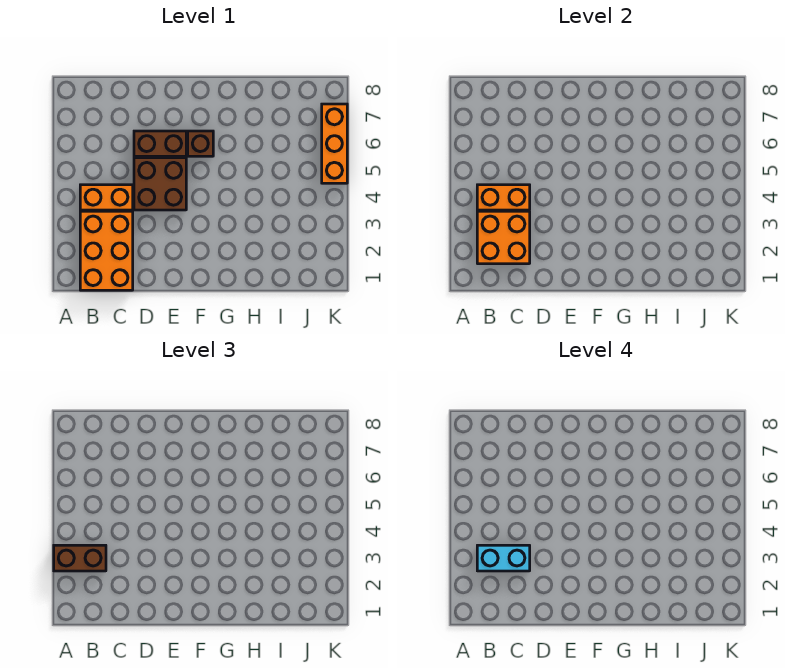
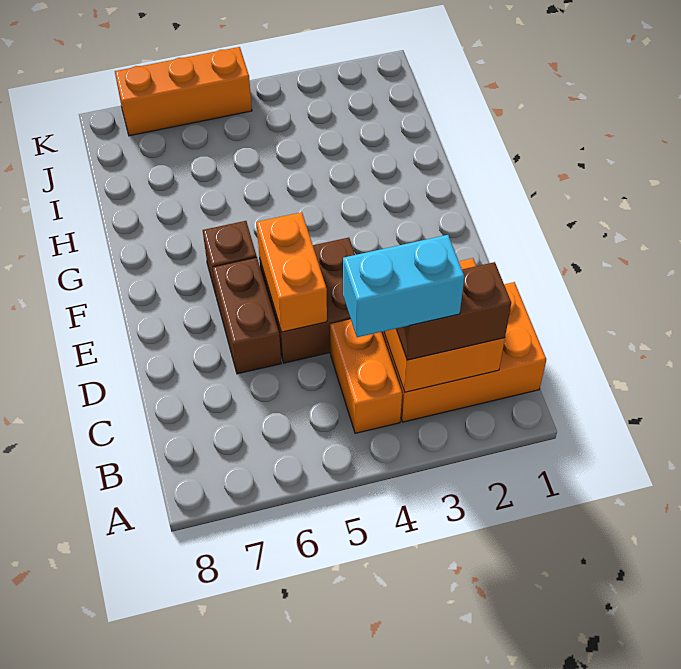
brown brick A3:B3 level 3 -> brown brick B2:B3 level 3
cyan brick B3:C3 level 4 -> cyan brick B3:B4 level 4
orange brick B4:C4 level 2 -> orange brick D5:E5 level 2

